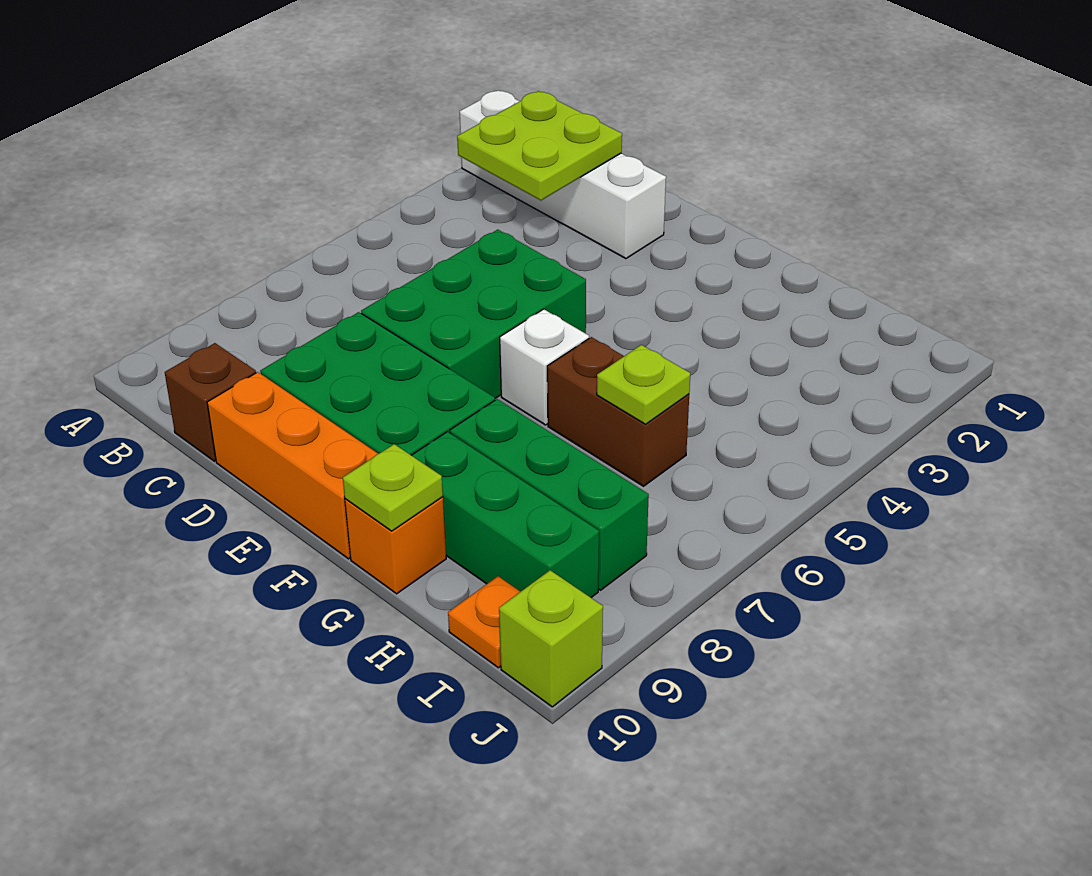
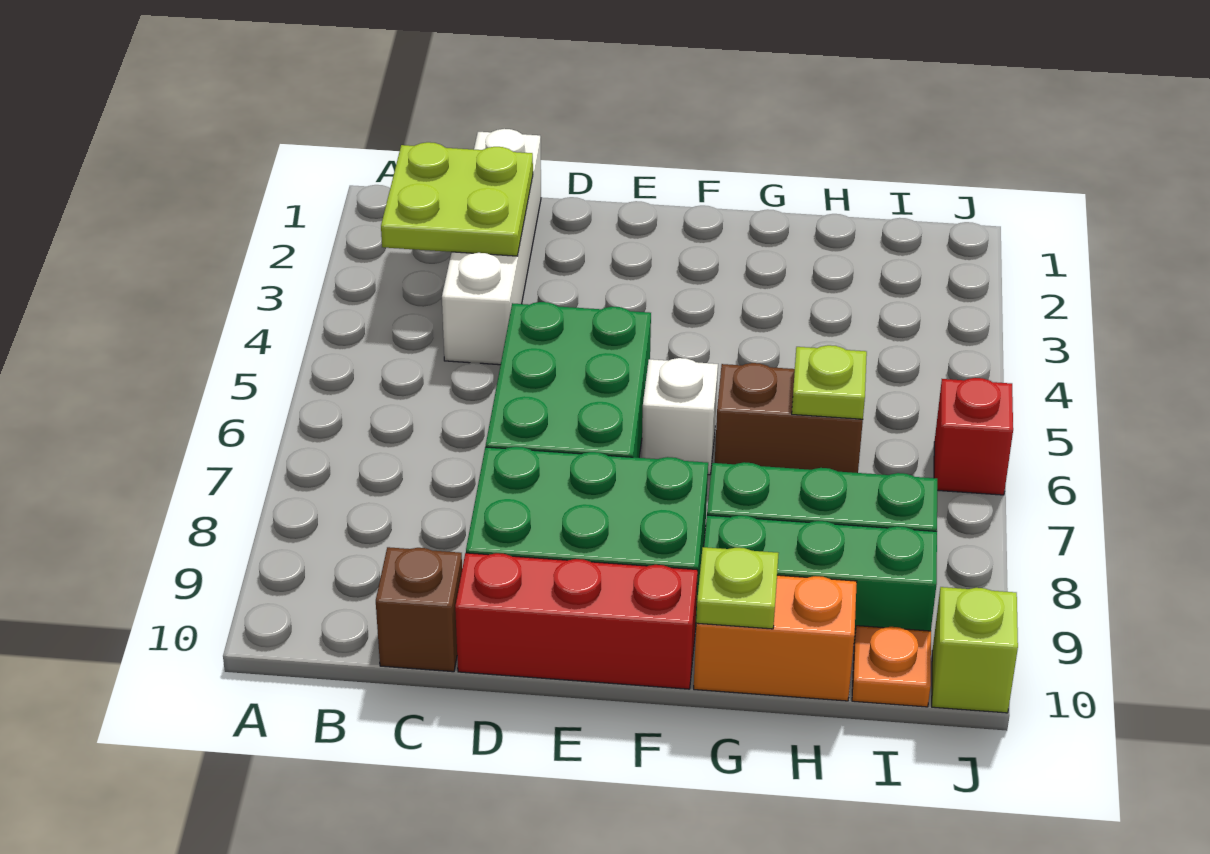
white brick A2:D2 level 1 -> white brick C1:C4 level 1
orange brick D10:F10 level 1 -> red brick D10:F10 level 1
orange brick G10 level 1 -> orange brick G10:H10 level 1
none -> red brick J6 level 1

